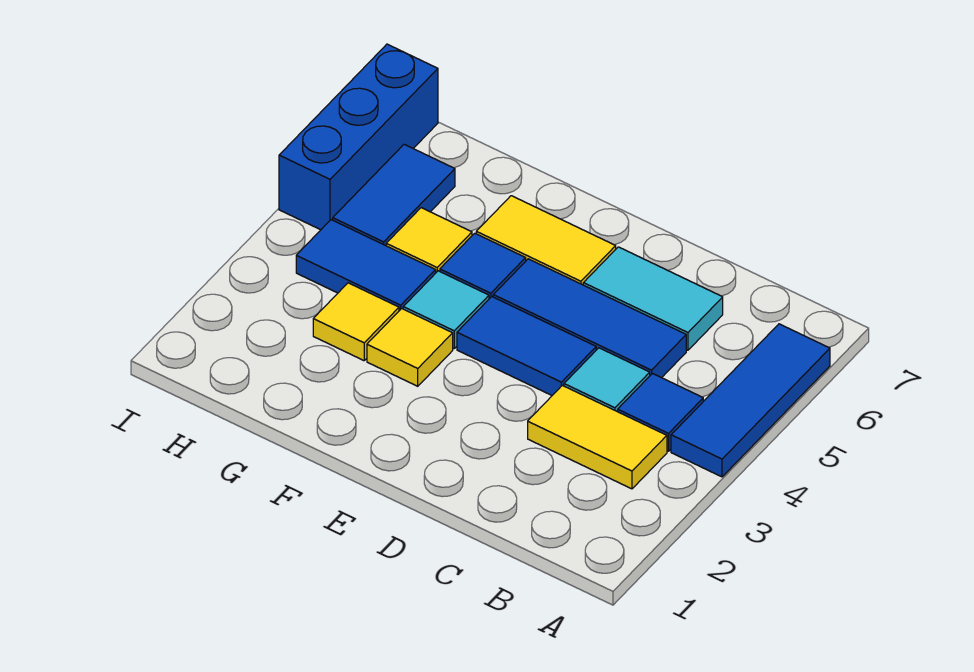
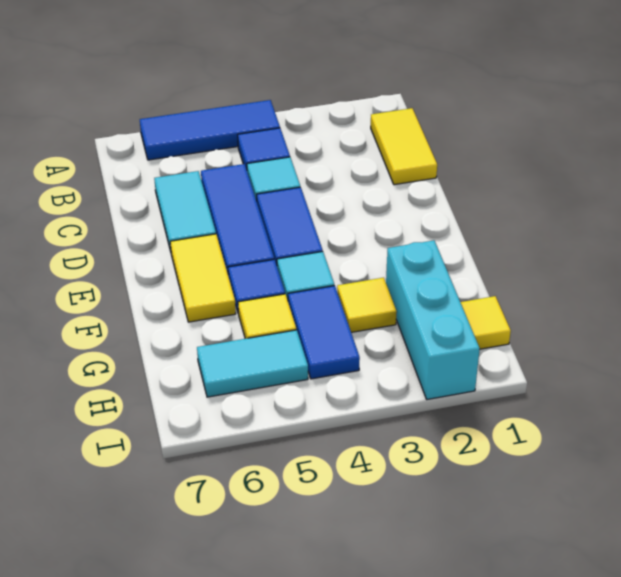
yellow tile B3:C3 level 1 -> yellow tile B1:C1 level 1
yellow tile F3 level 1 -> yellow tile H1 level 1
none -> cyan brick G2:I2 level 1
blue tile H5:H6 level 1 -> cyan tile H5:H6 level 1
blue brick I5:I7 level 1 -> none

